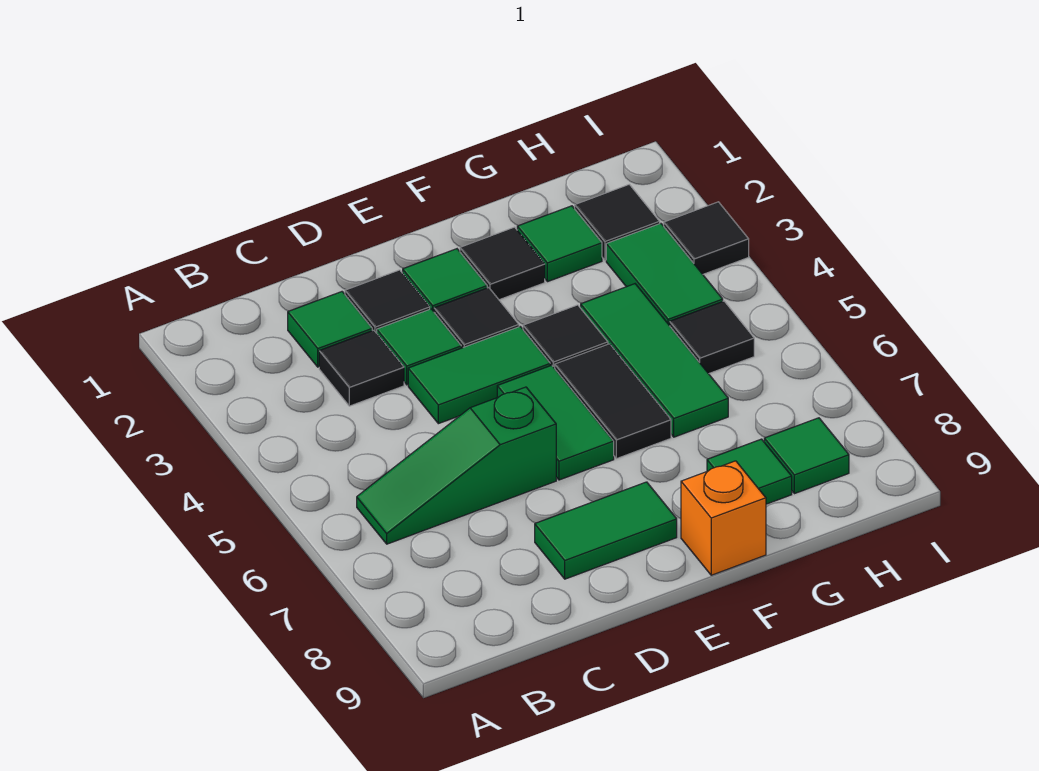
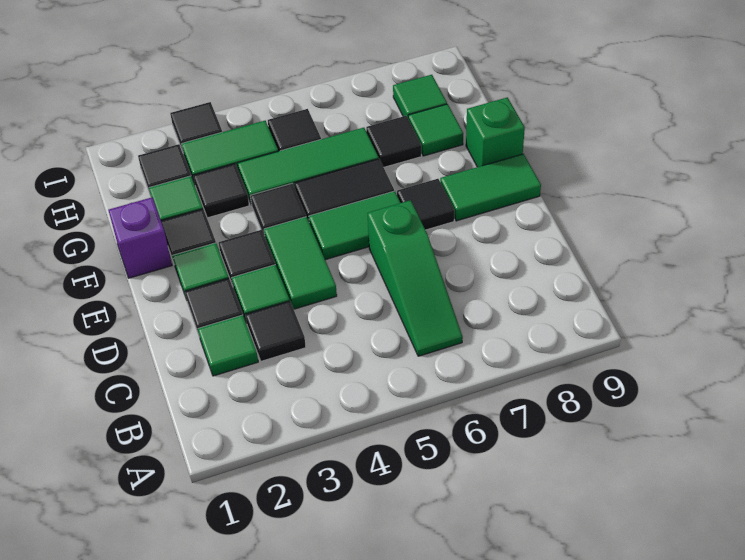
green tile D8:E8 level 1 -> green tile E8:E9 level 1
none -> black tile E7 level 1
none -> purple brick F1 level 1
orange brick F9 level 1 -> green brick F9 level 1
none -> black tile G3 level 1
none -> black tile G7 level 1

